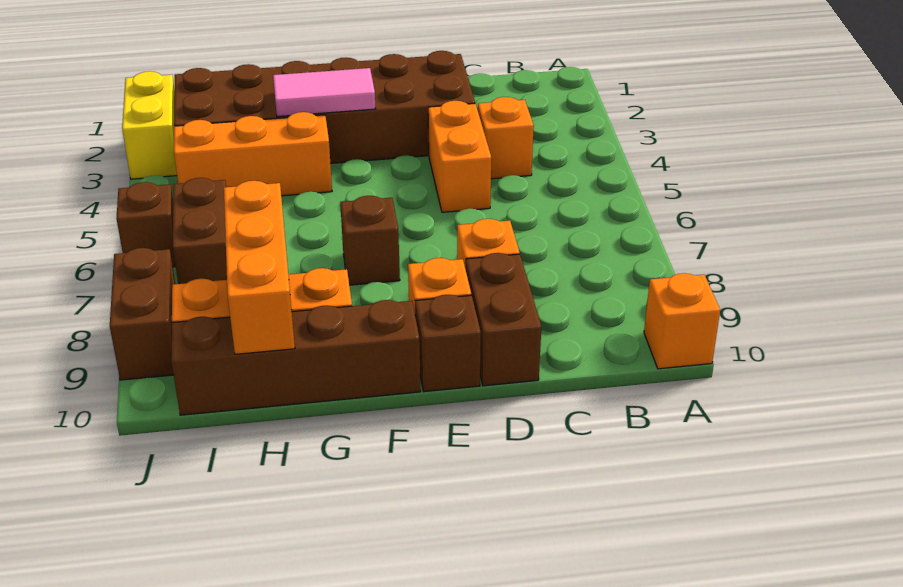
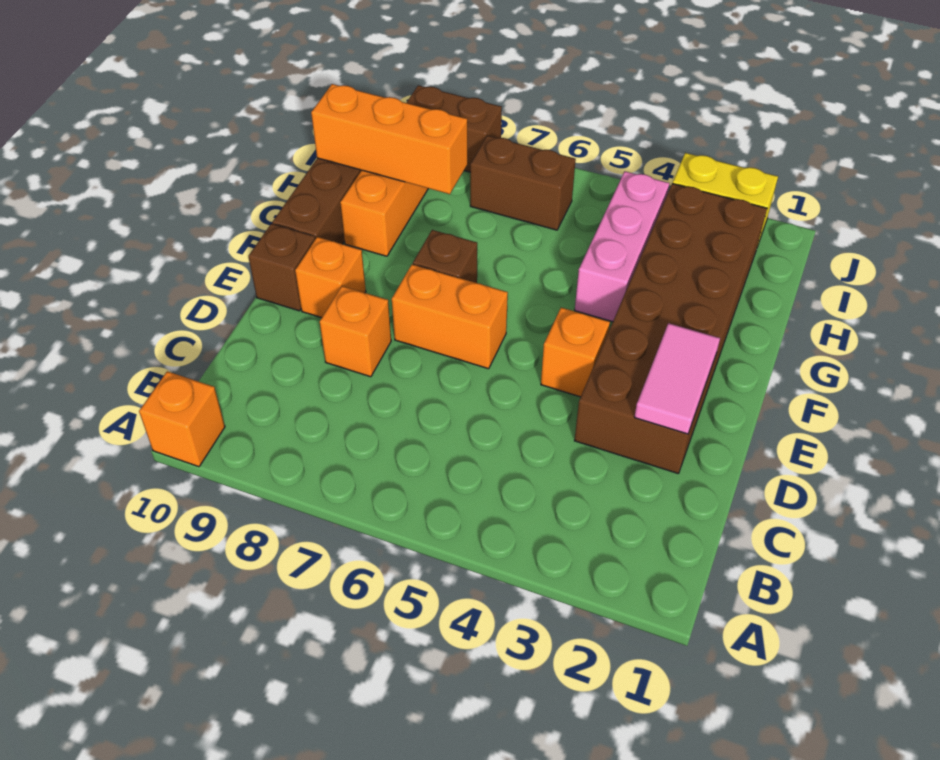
orange brick C4 level 1 -> orange brick E4 level 1
orange brick D4:D5 level 1 -> orange brick E6:E7 level 1
brown brick D9:D10 level 1 -> none
pink tile F3:G3 level 2 -> pink tile D2:E2 level 2
orange brick G4:I4 level 1 -> pink brick G4:I4 level 1
brown brick J6 level 1 -> none

